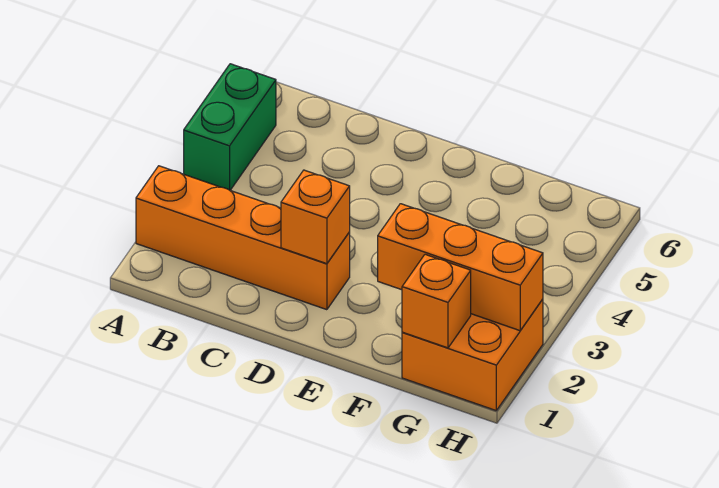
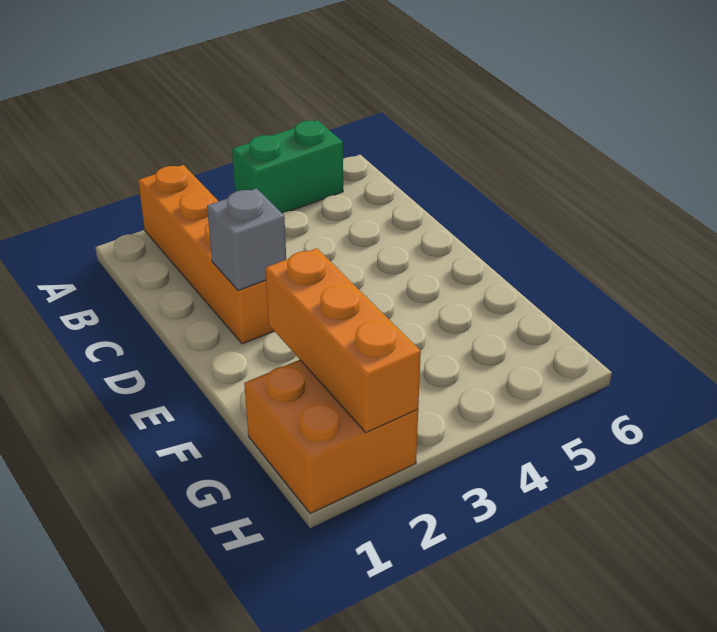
orange brick D2 level 2 -> grey brick D2 level 2
orange brick G1 level 2 -> none

